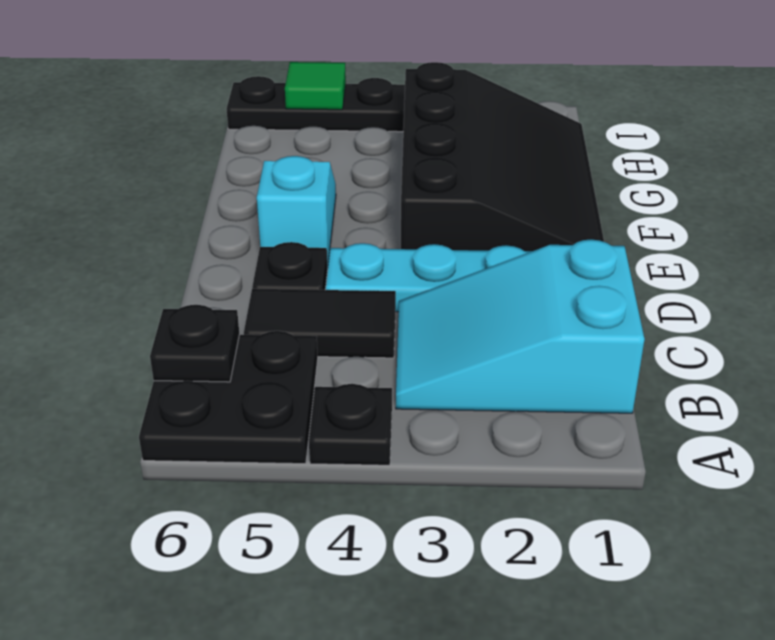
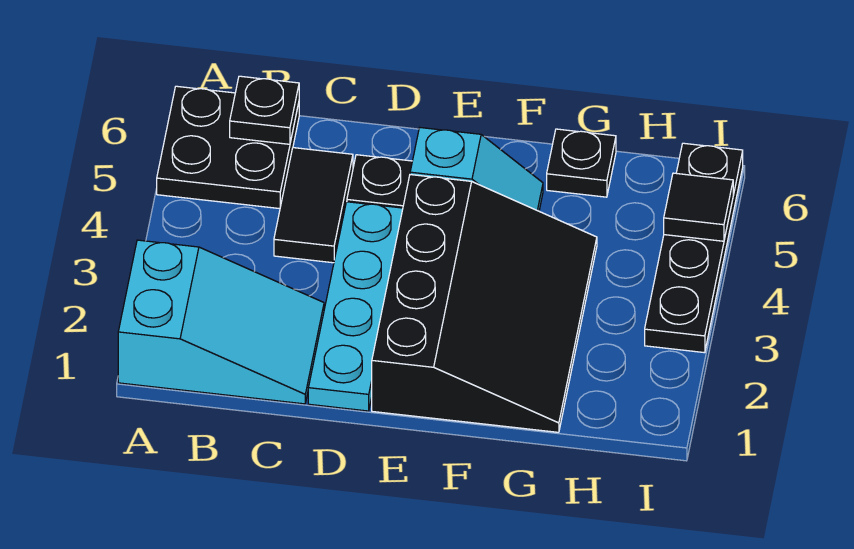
black plate A4 level 1 -> black plate G6 level 1
cyan slope B1:C3 level 1 top 1 -> cyan slope A1:C2 level 1 top A
black slope E1:H3 level 1 top 3 -> black slope E1:G4 level 1 top E
green tile I5 level 2 -> black tile I5 level 2

